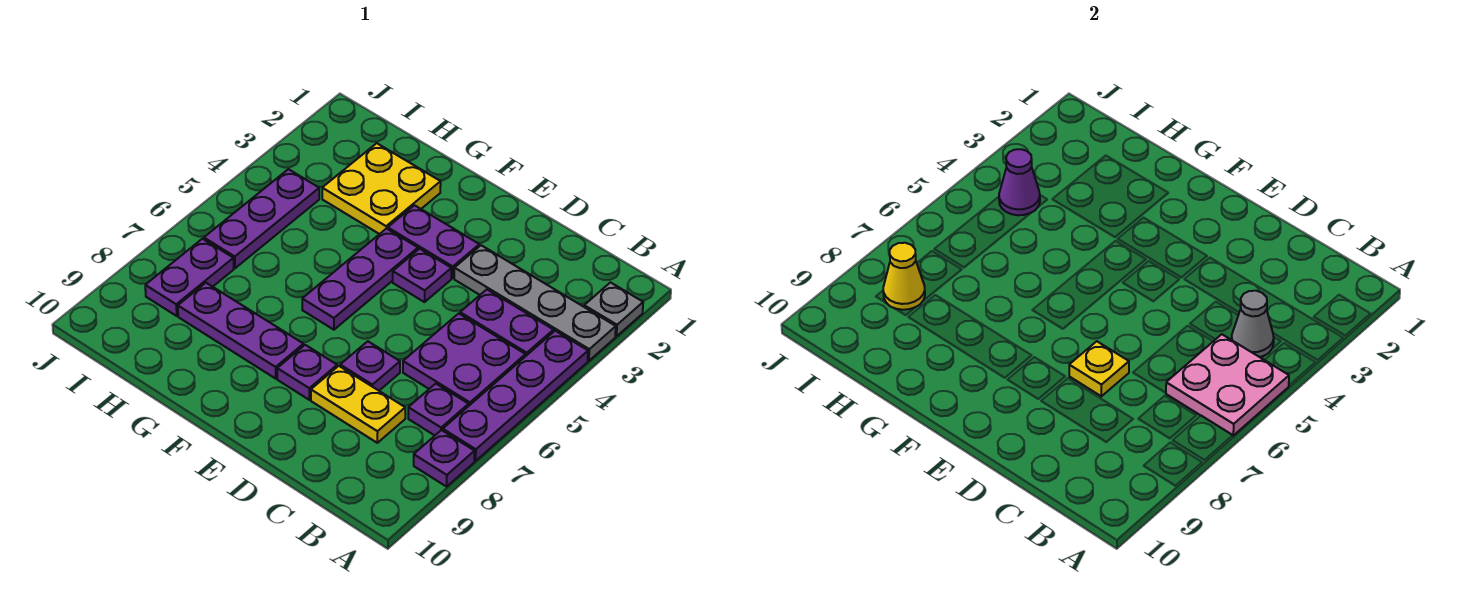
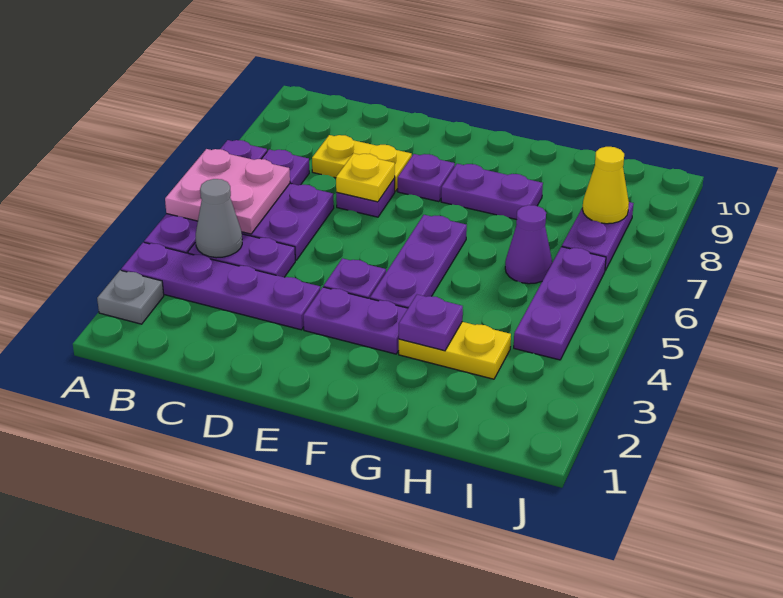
grey plate A3:D3 level 1 -> purple plate A3:D3 level 1
purple plate A8 level 1 -> purple plate G3 level 2
purple plate F8:H8 level 1 -> purple plate F8:G8 level 1
yellow plate G2:H3 level 1 -> yellow plate G3:H3 level 1
purple cone I4 level 2 -> purple cone H6 level 1

